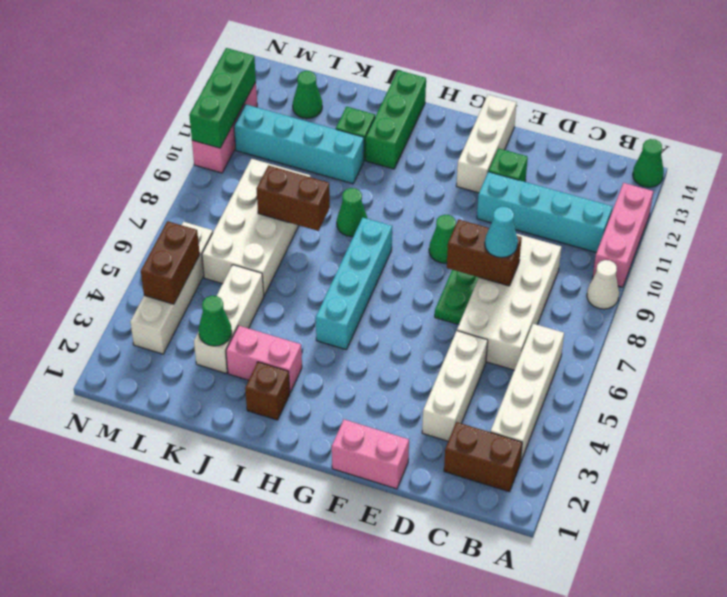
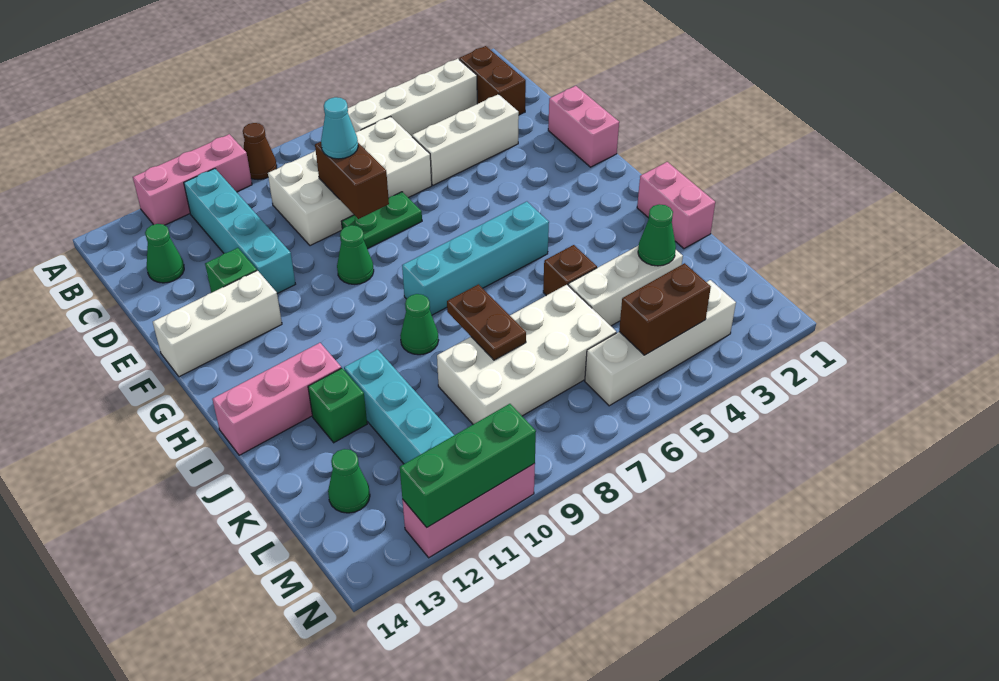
white cone A9 level 1 -> brown cone A9 level 1
green cone A14 level 1 -> green cone C13 level 1
brown brick I2 level 1 -> brown brick J5 level 1
pink brick I3:J3 level 1 -> pink brick I1:J1 level 1
green brick I12:I14 level 1 -> pink brick I12:I14 level 1
brown brick J8:K8 level 2 -> brown plate J8:K8 level 2

